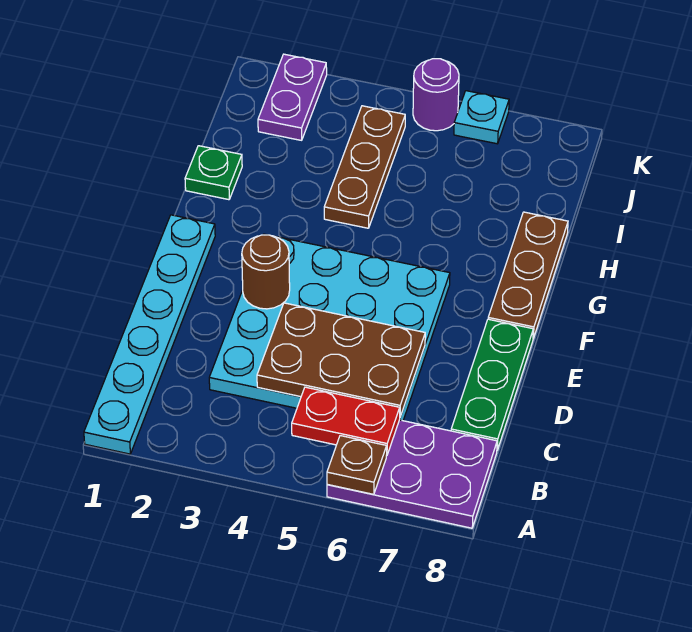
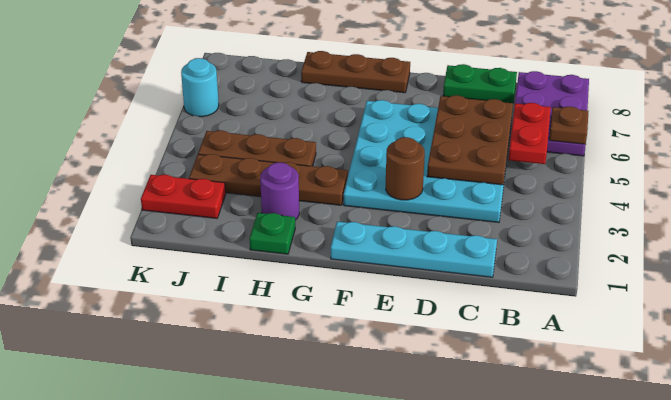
cyan plate A1:F1 level 1 -> cyan plate C1:F1 level 1
green plate C8:E8 level 1 -> green plate C8:D8 level 1
none -> brown plate G3:J3 level 1
purple plate J2:K2 level 1 -> red plate J2:K2 level 1
purple round brick K5 level 1 -> purple round brick H2 level 1
cyan plate K6 level 1 -> cyan round brick K6 level 1

